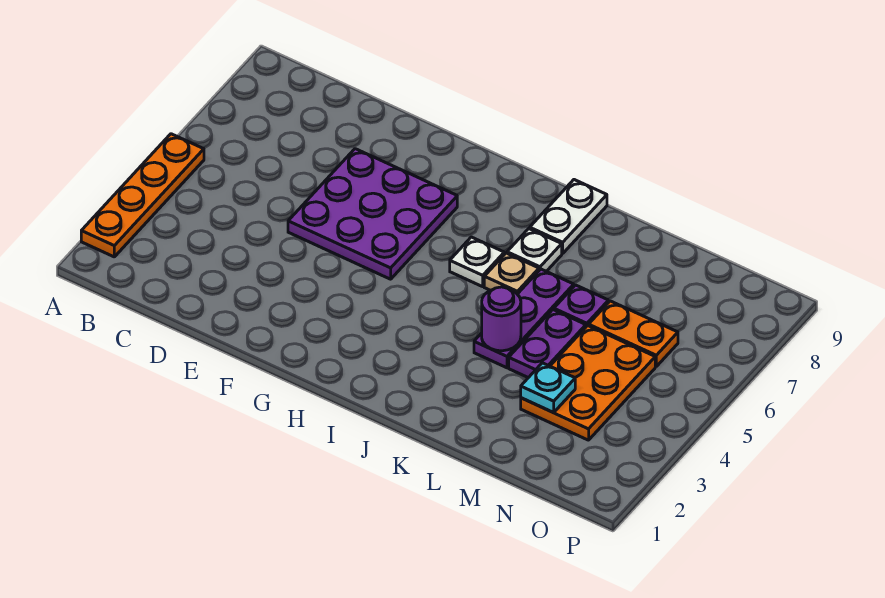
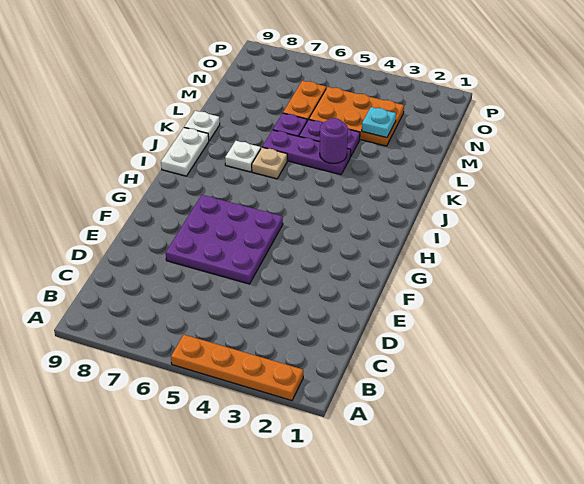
white plate I6 level 1 -> white plate K9 level 1
white plate J8:J9 level 1 -> white plate I9:J9 level 1

